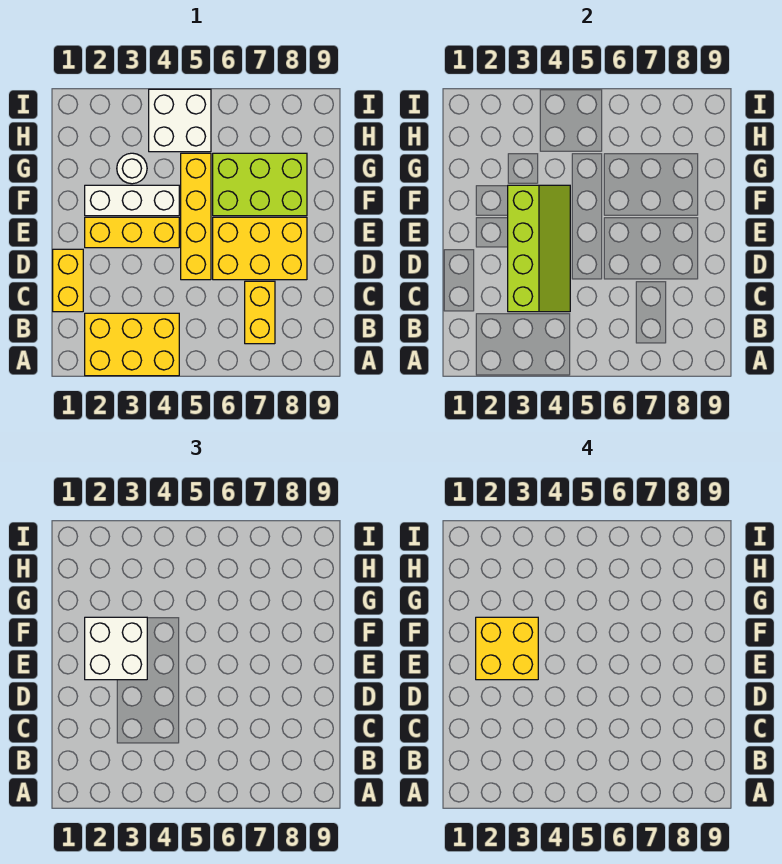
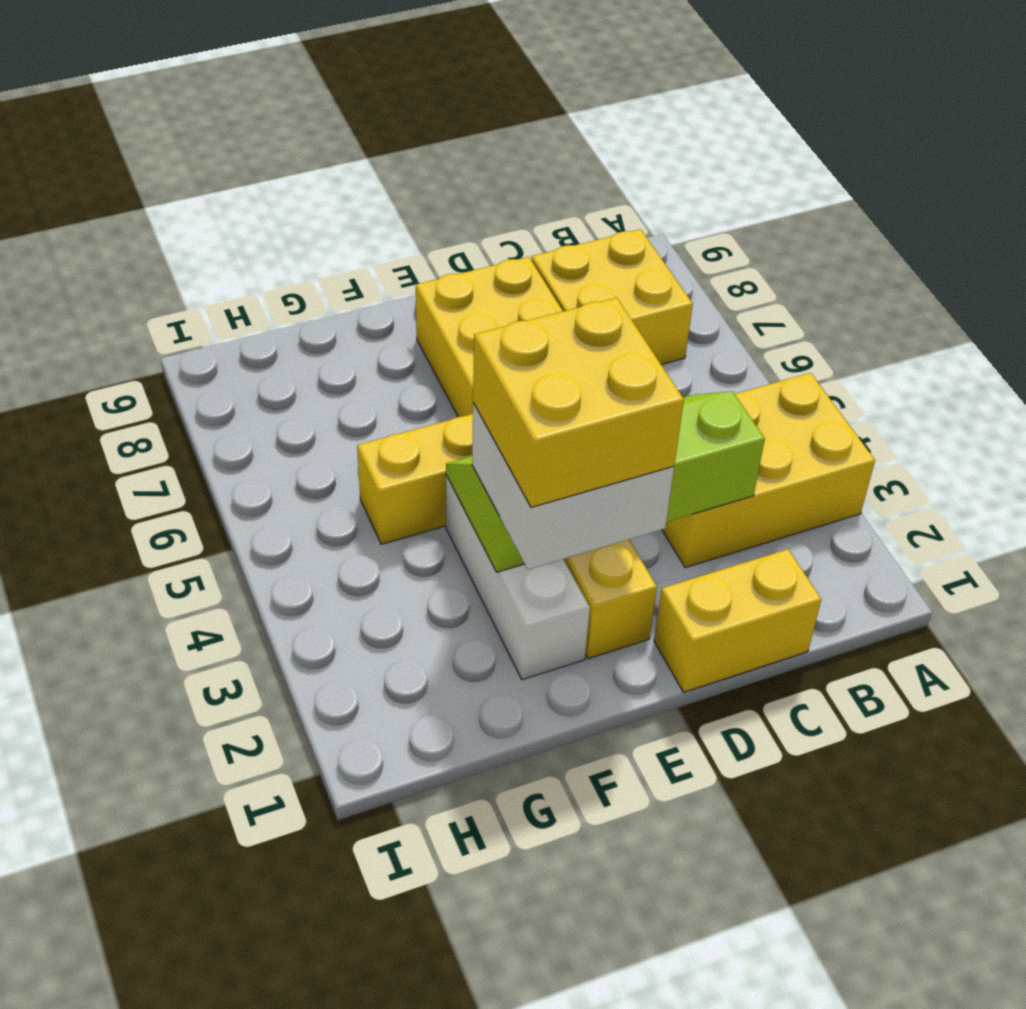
yellow brick A2:B4 level 1 -> yellow brick A3:C4 level 1
yellow brick B7:C7 level 1 -> yellow brick B7:C8 level 1
lime brick F6:G8 level 1 -> none
white round brick G3 level 1 -> none
white brick H4:I5 level 1 -> none

